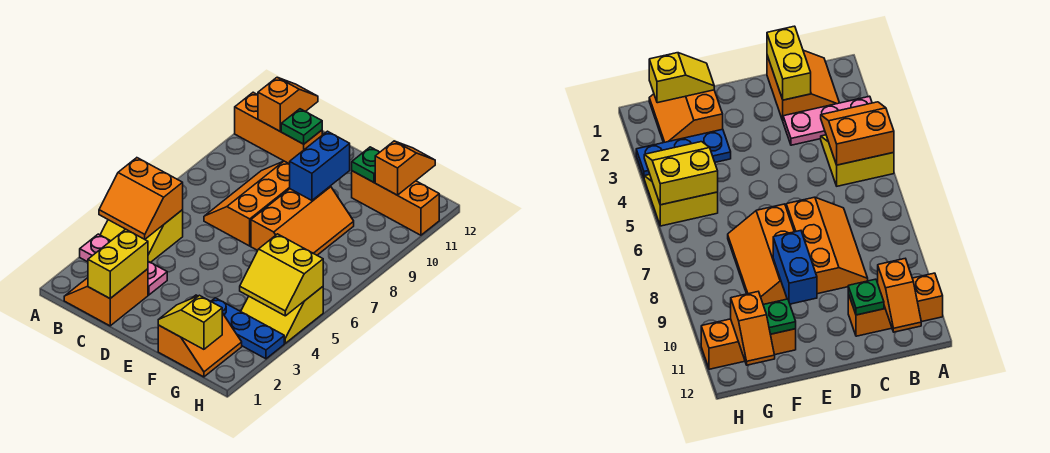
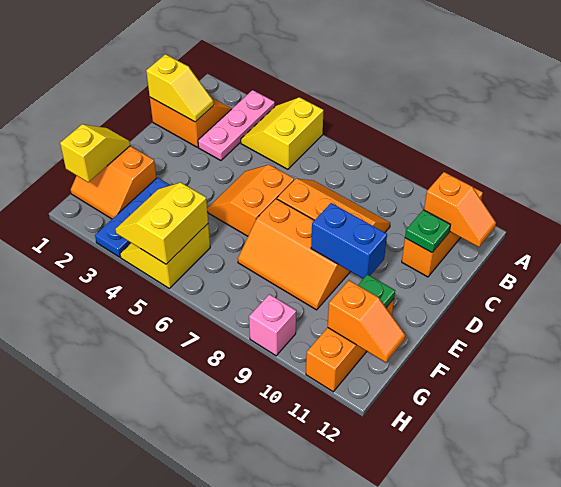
orange slope A4:B5 level 2 top 5 -> orange slope D5:E6 level 1 top 6
yellow brick C1:C2 level 2 -> yellow slope C1:C2 level 2 top 1
none -> pink brick H9 level 1

